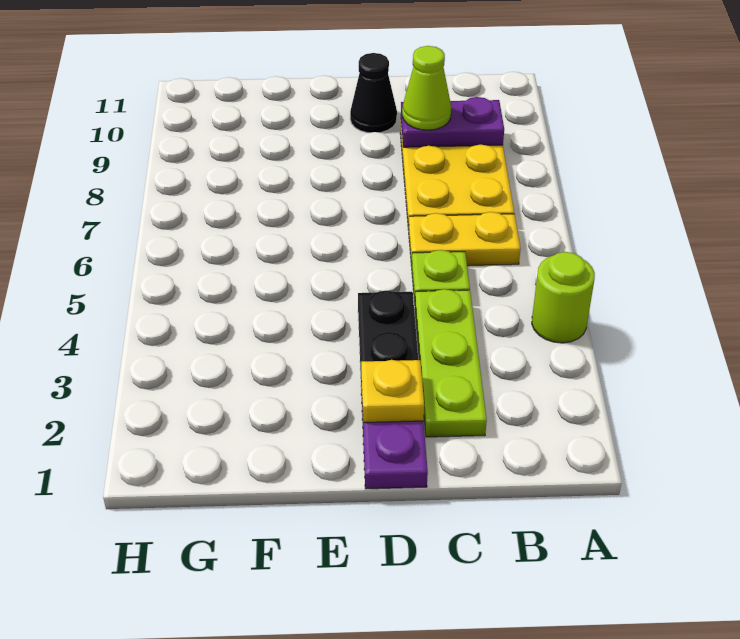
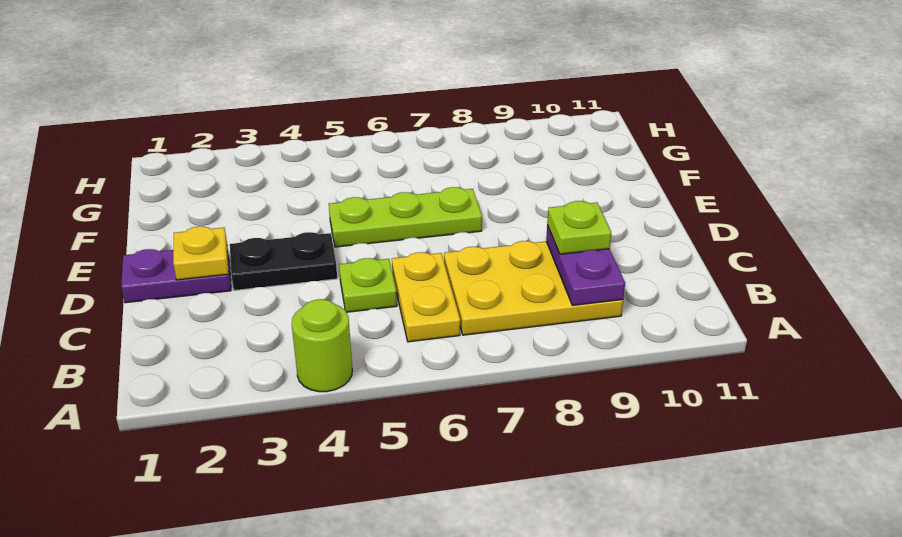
lime plate C2:C4 level 1 -> lime plate E5:E7 level 1
lime cone C9 level 3 -> lime plate C9 level 3
black cone D10 level 1 -> none

